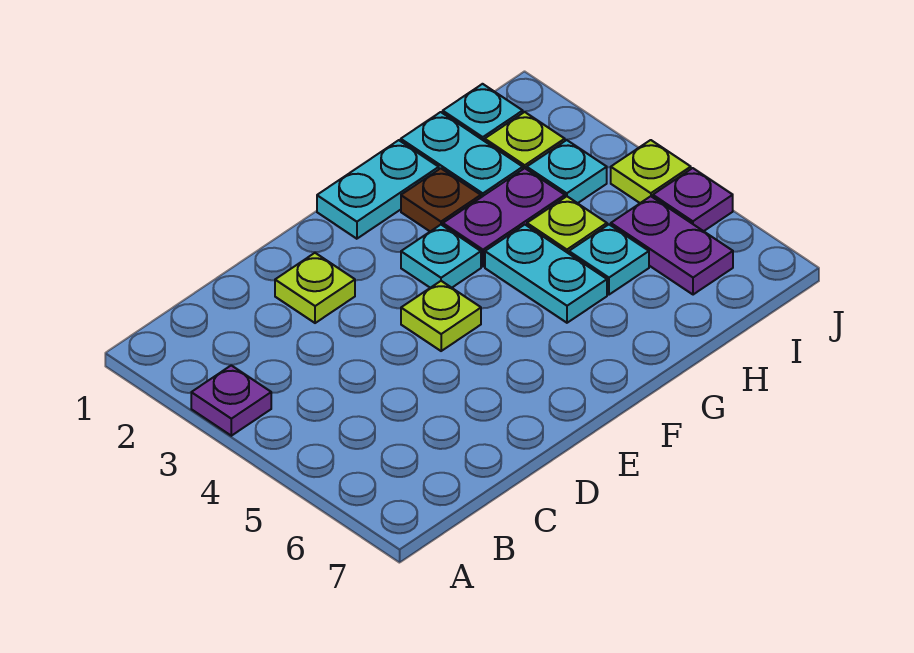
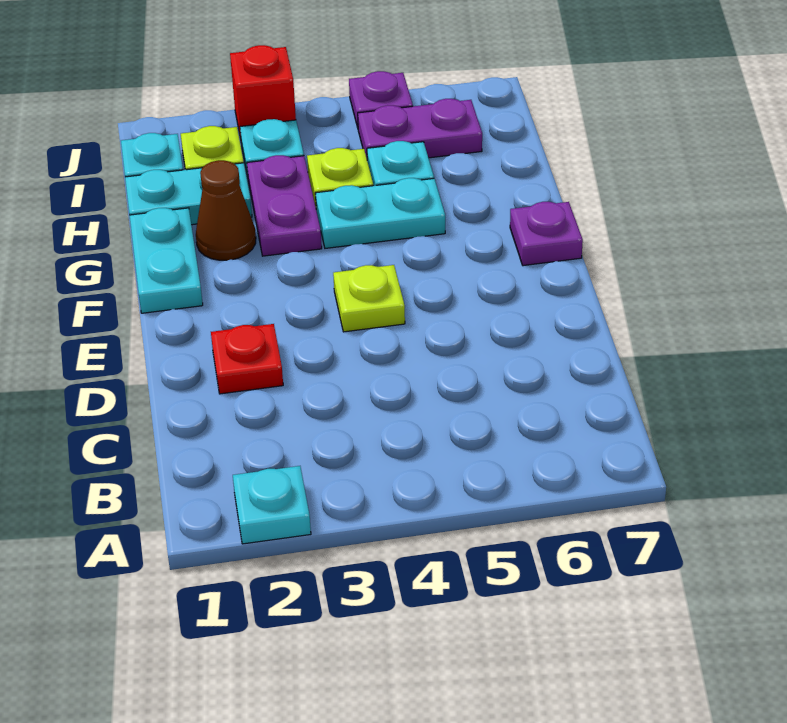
purple plate A3 level 1 -> purple plate F7 level 1
lime plate D2 level 1 -> red plate D2 level 1
cyan plate F3 level 1 -> cyan plate A2 level 1
brown plate G2 level 1 -> brown cone G2 level 1
none -> red brick J3 level 1
lime plate J4 level 1 -> none

